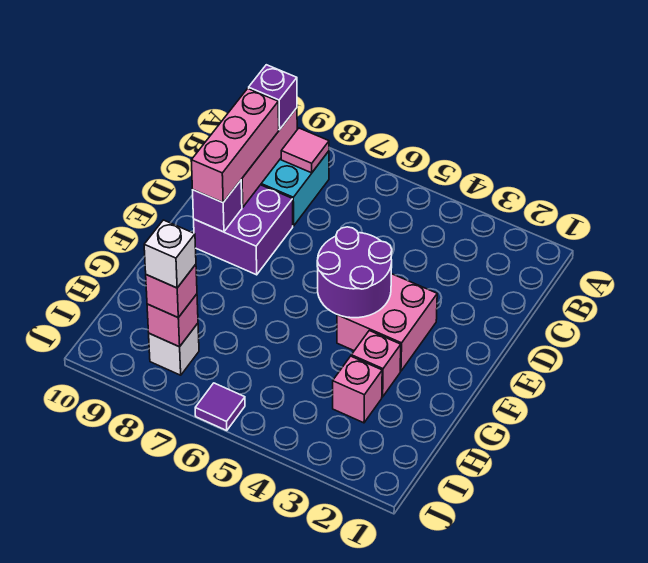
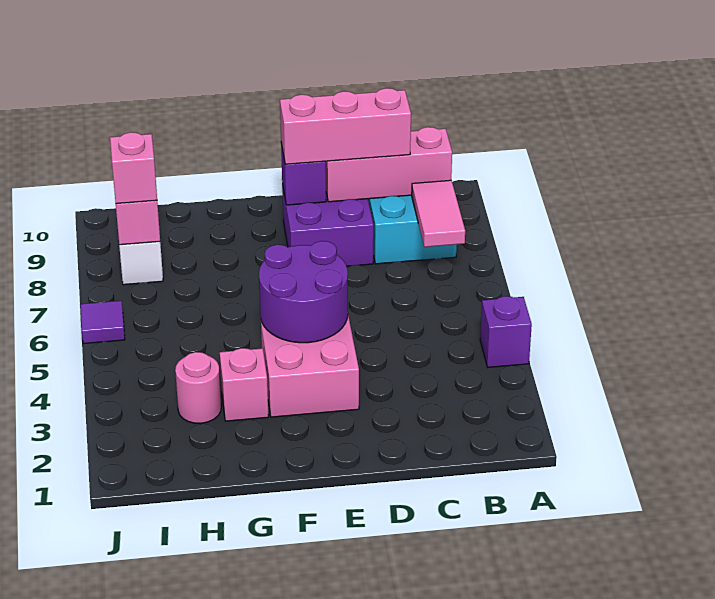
pink tile B8 level 2 -> pink tile B7:B8 level 2
purple brick B9 level 3 -> purple brick A4 level 1
pink brick H3 level 1 -> pink round brick H3 level 1
white brick I8 level 4 -> none

